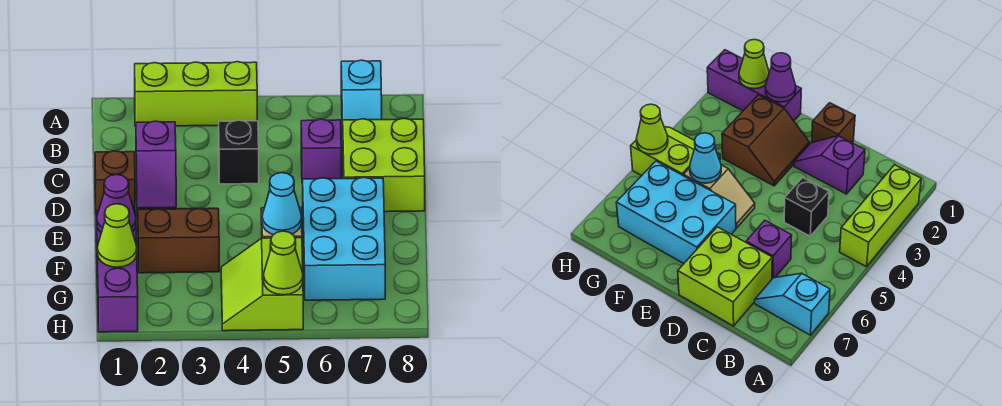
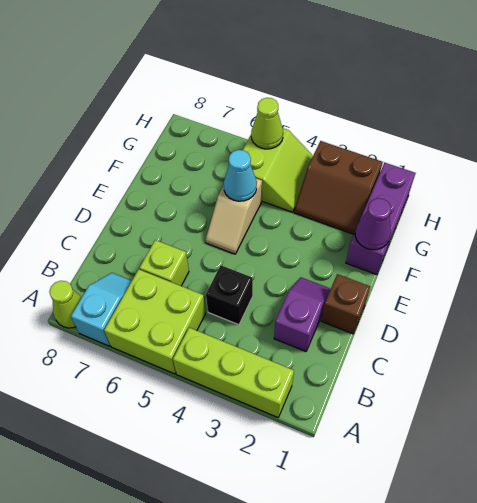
purple brick C6 level 1 -> lime brick C6 level 1
lime brick C7:D8 level 1 -> lime brick A5:B6 level 1
brown slope E2:F3 level 1 top F -> brown slope G2:H3 level 1 top H
cyan brick E6:G7 level 1 -> none
lime cone G1 level 2 -> lime cone A8 level 1

